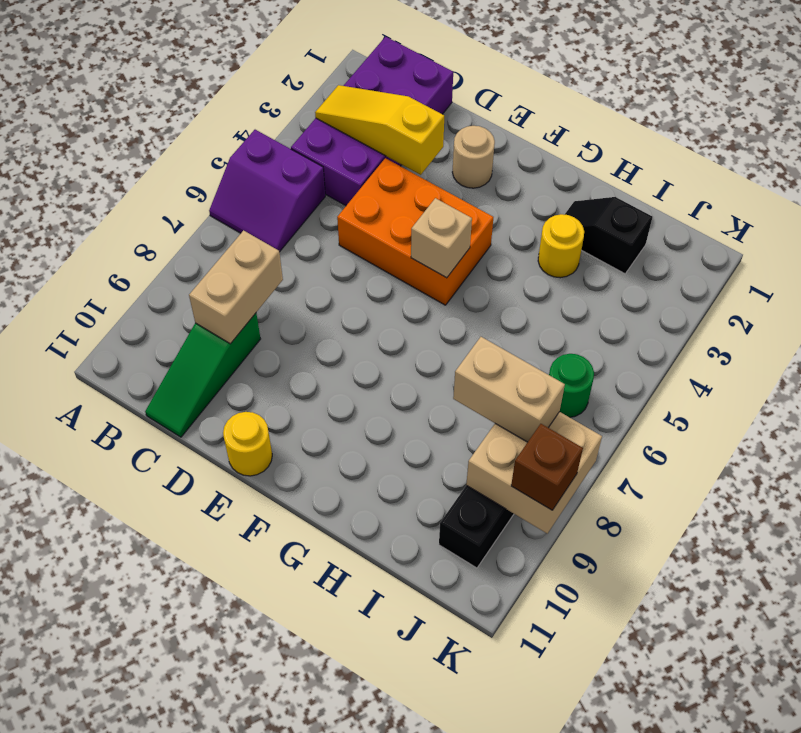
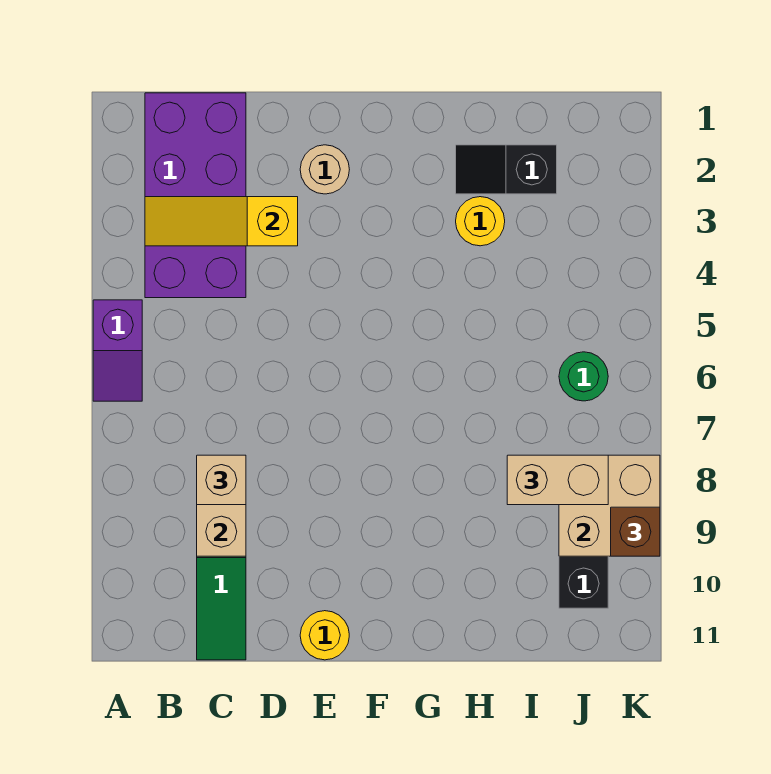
purple slope A5:B6 level 1 top 5 -> purple slope A5:A6 level 1 top 5
orange brick D4:F5 level 1 -> none
tan brick F5 level 2 -> tan brick C8 level 3

